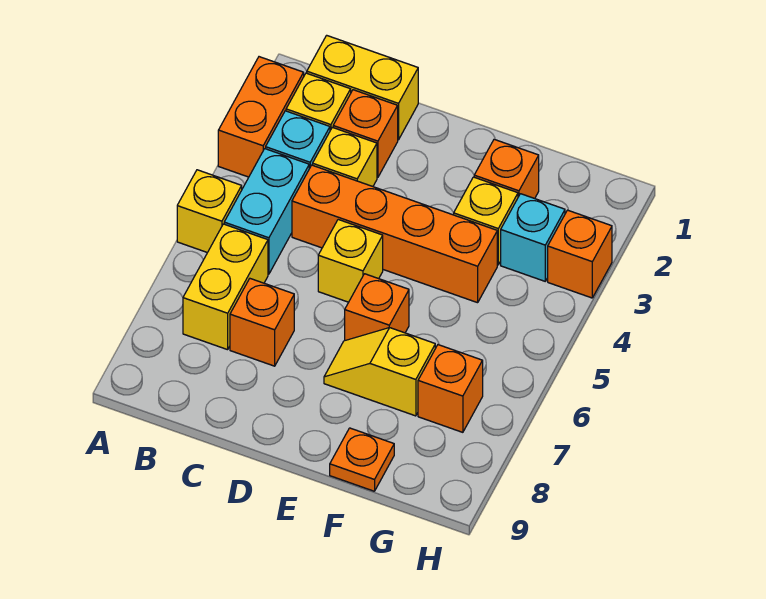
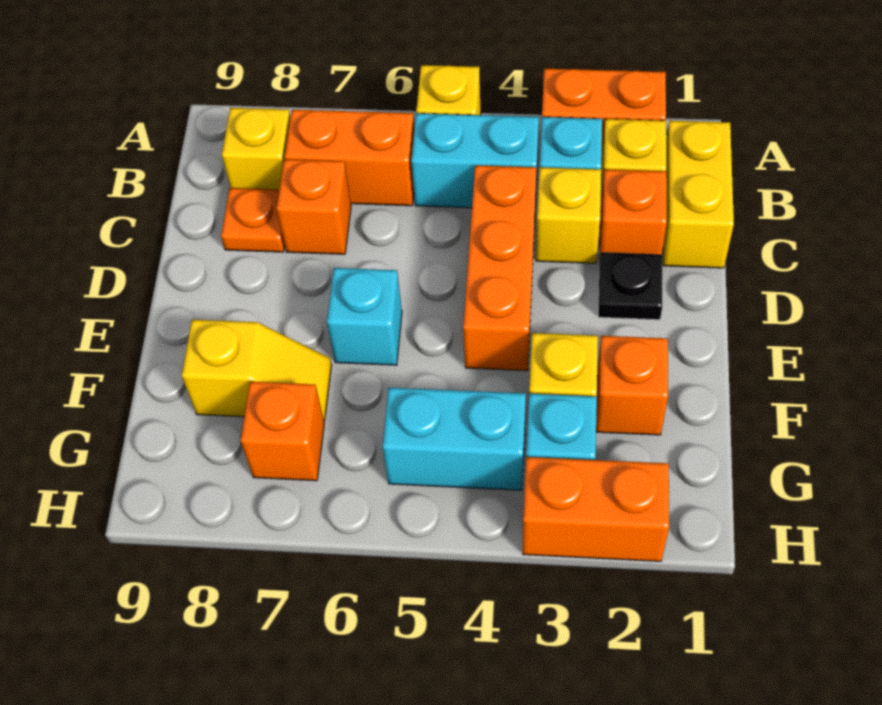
yellow brick B6:B7 level 1 -> orange brick B6:B7 level 1
orange brick C4:F4 level 1 -> orange brick C4:E4 level 1
none -> black plate D2 level 1
yellow brick D5 level 1 -> yellow brick B8 level 1
orange brick E6 level 1 -> cyan brick E6 level 1
yellow slope E7:F7 level 1 top F -> yellow slope F7:F8 level 1 top 8
orange plate F9 level 1 -> orange plate C8 level 1
none -> cyan brick G4:G5 level 1
orange brick H3 level 1 -> orange brick H2:H3 level 1

